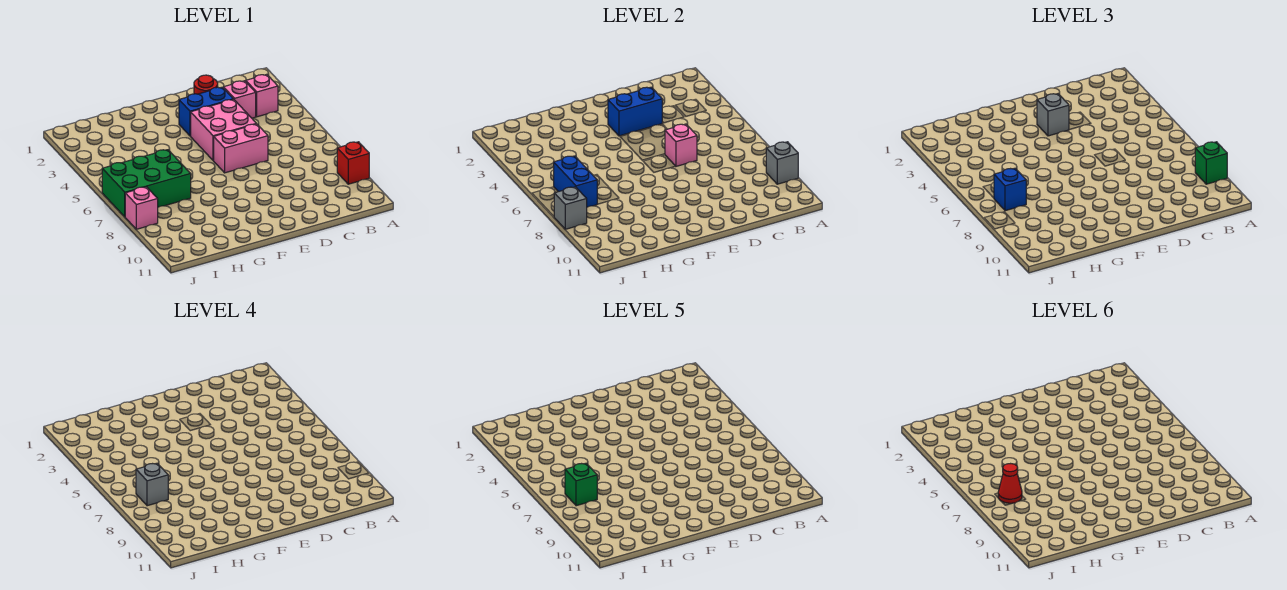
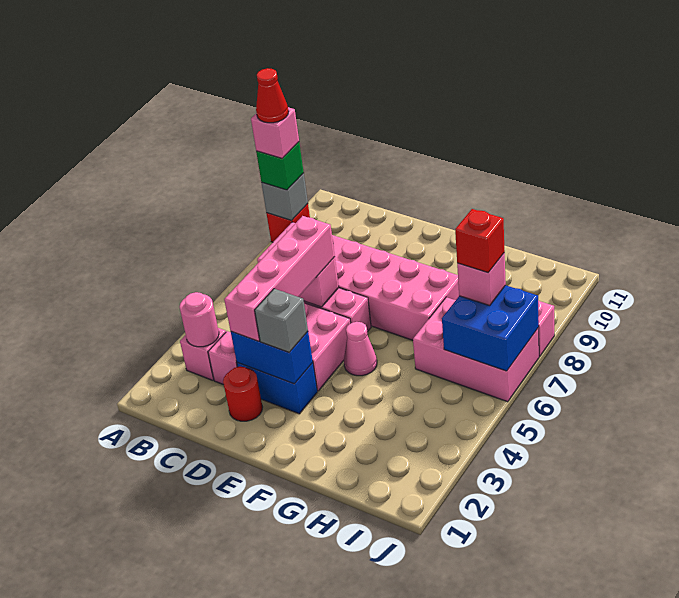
none -> pink brick A9 level 4
none -> pink round brick B3 level 2
none -> pink brick B7:G8 level 1
none -> pink brick D3:D6 level 3
none -> pink cone F5 level 1
green brick H6:J7 level 1 -> pink brick H6:J7 level 1
blue brick I6:I7 level 2 -> blue brick I6:J7 level 2
blue brick I7 level 3 -> pink brick I7 level 3
grey brick I7 level 4 -> red brick I7 level 4
green brick I7 level 5 -> none
red cone I7 level 6 -> red cone A9 level 5
grey brick J8 level 2 -> none

